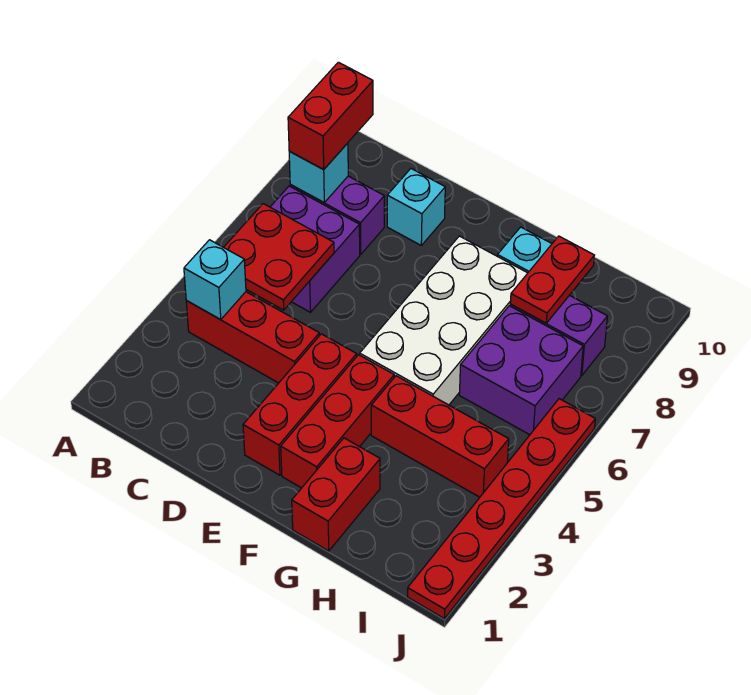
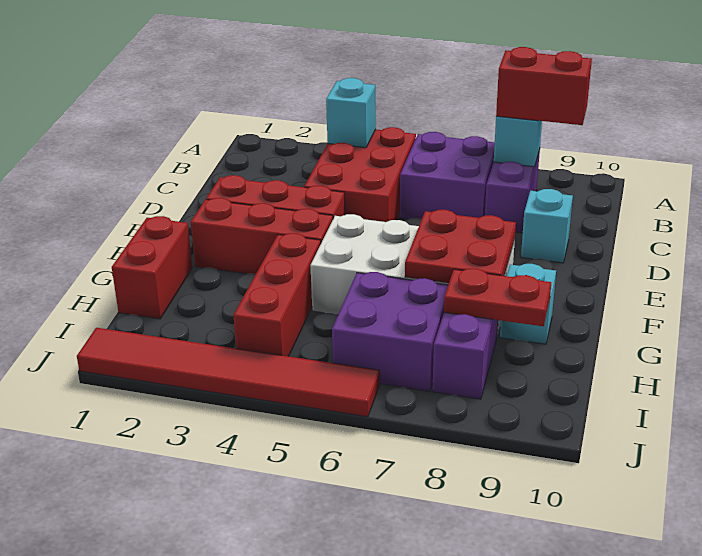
red brick B4:D4 level 1 -> red brick B4:D5 level 1
red plate B5:C6 level 2 -> red plate F7:G8 level 2
red brick G1:G2 level 1 -> red brick G1:H1 level 1
red plate J1:J6 level 1 -> red tile J1:J6 level 1

